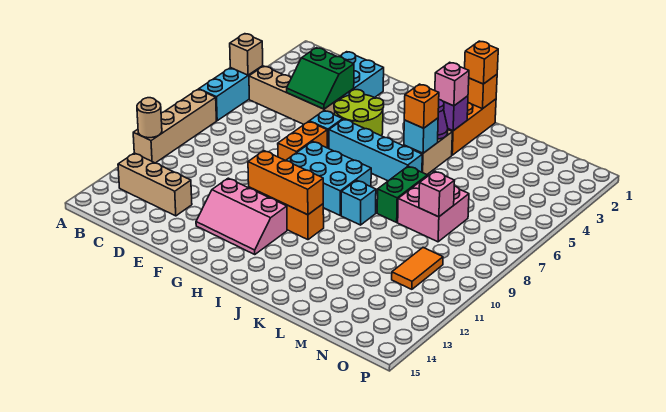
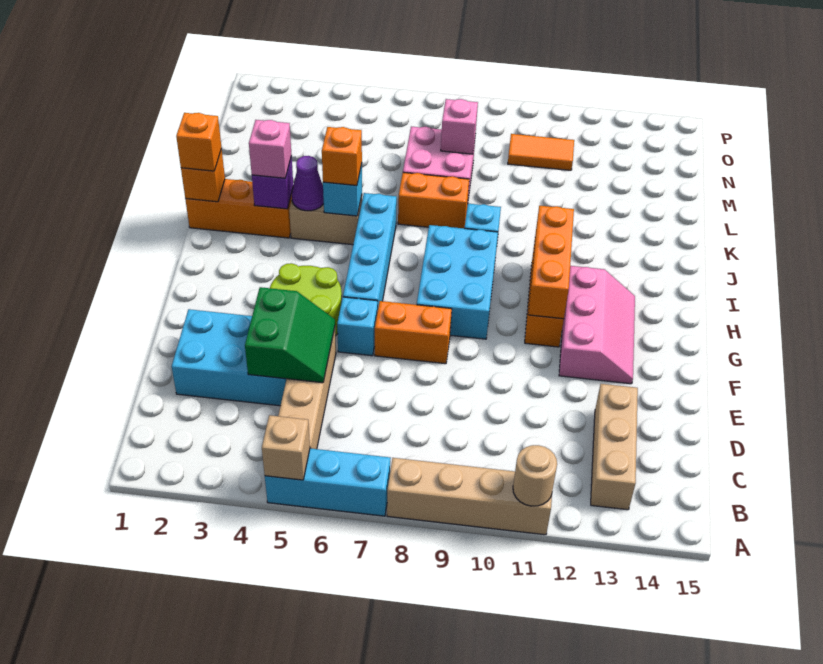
green brick K7:K8 level 1 -> orange brick K7:K8 level 1

